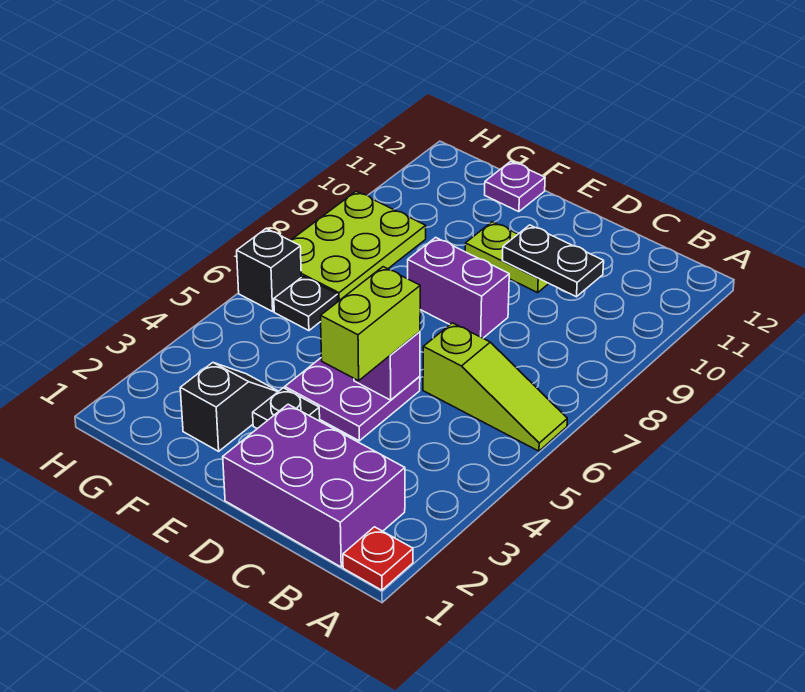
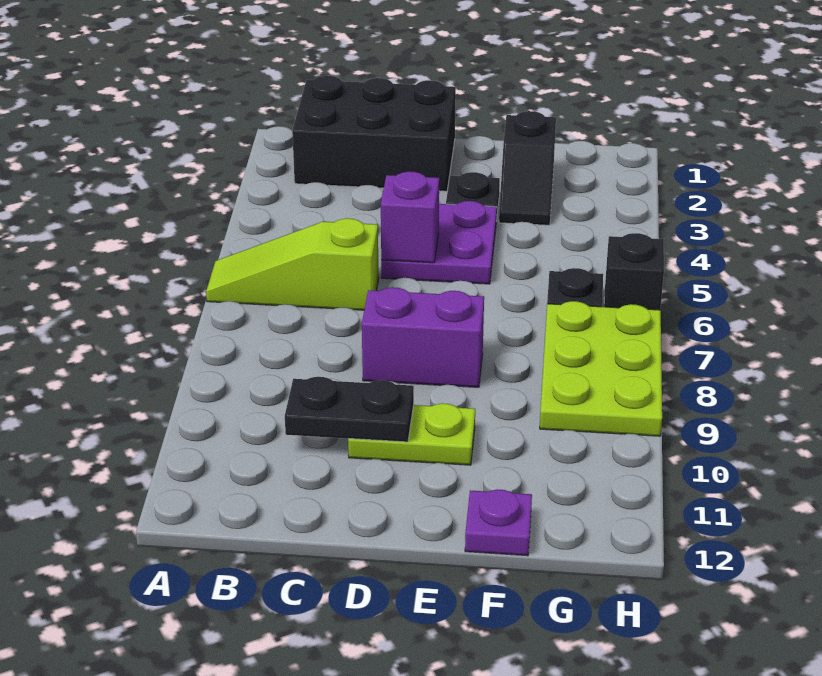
red plate A1 level 1 -> none
purple brick B1:D2 level 1 -> black brick B1:D2 level 1
lime brick D4:D5 level 3 -> none

